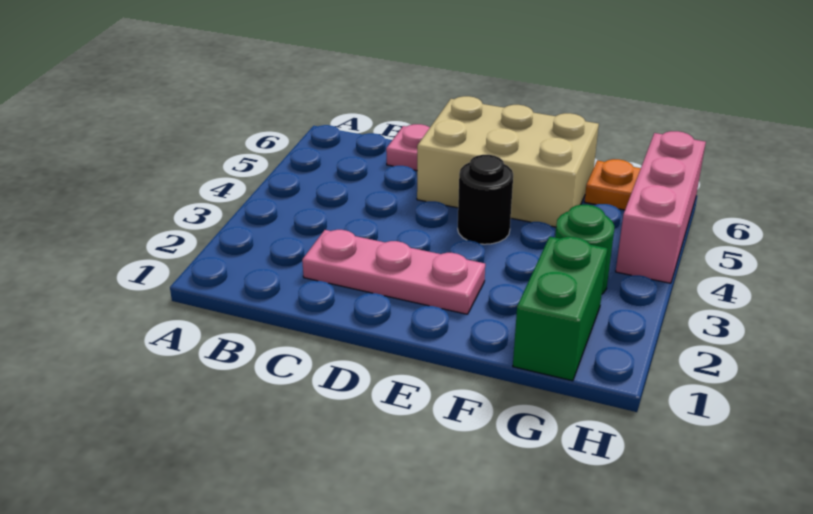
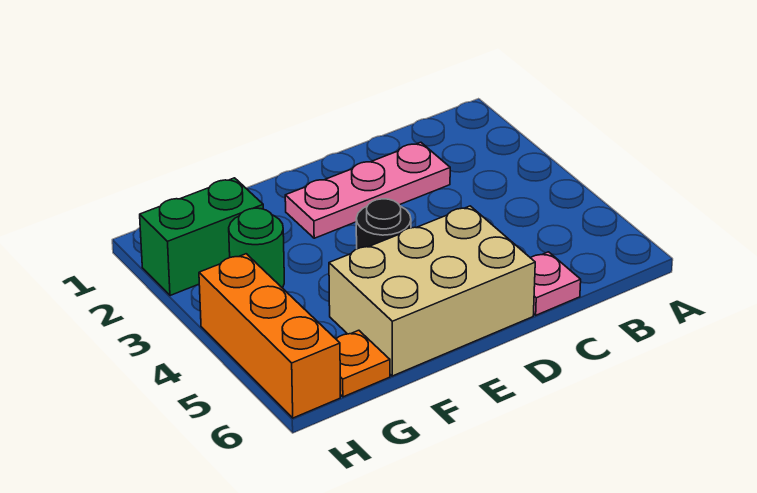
green brick G1:G2 level 1 -> green brick G2:H2 level 1
pink brick H4:H6 level 1 -> orange brick H4:H6 level 1

